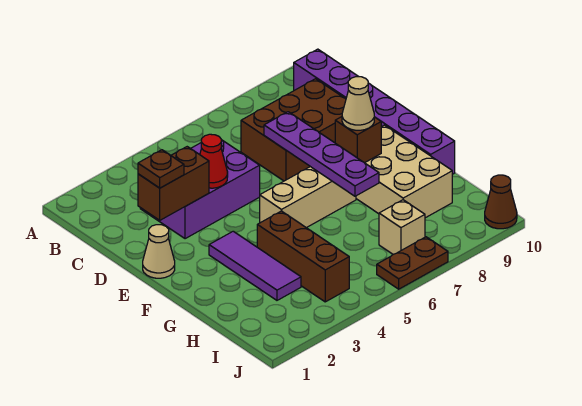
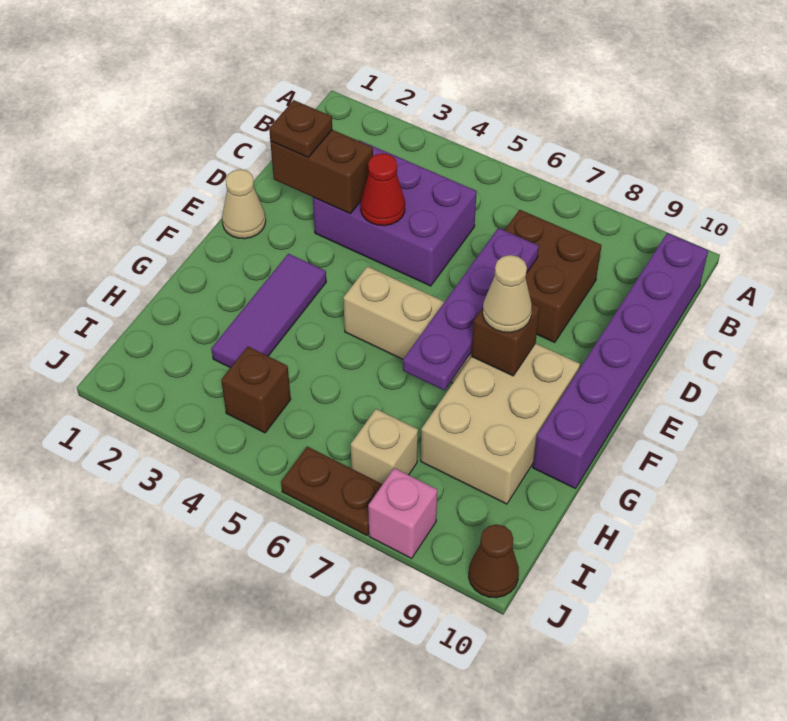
brown brick C7:D9 level 1 -> brown brick C7:D8 level 1
brown brick G4:I4 level 1 -> brown brick I4 level 1
none -> pink brick J8 level 1

